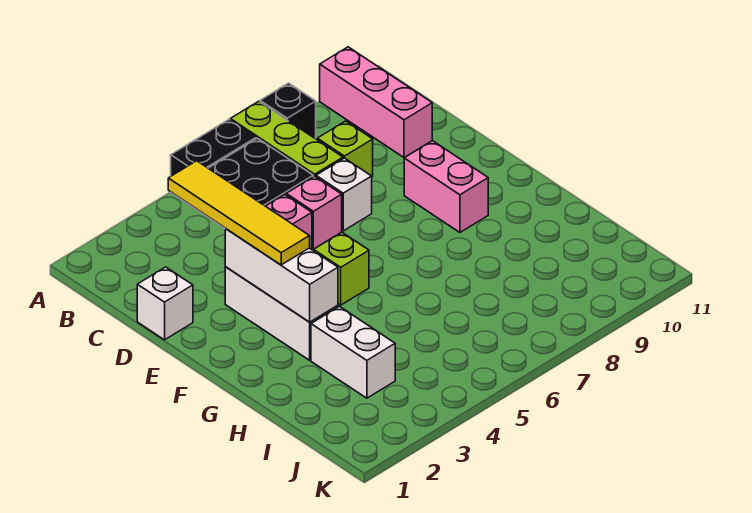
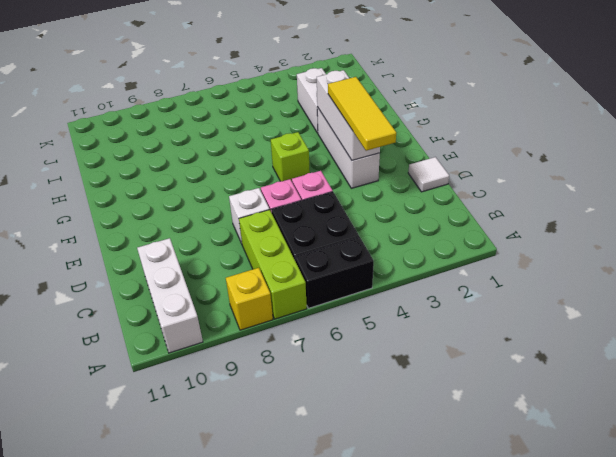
black brick A8 level 1 -> yellow brick A8 level 1
pink brick A10:C10 level 1 -> white brick A10:C10 level 1
yellow tile C3:F3 level 3 -> yellow tile D3:F3 level 3
lime brick C8 level 1 -> none
white brick D1 level 1 -> white tile D1 level 1
pink brick E9:F9 level 1 -> none

